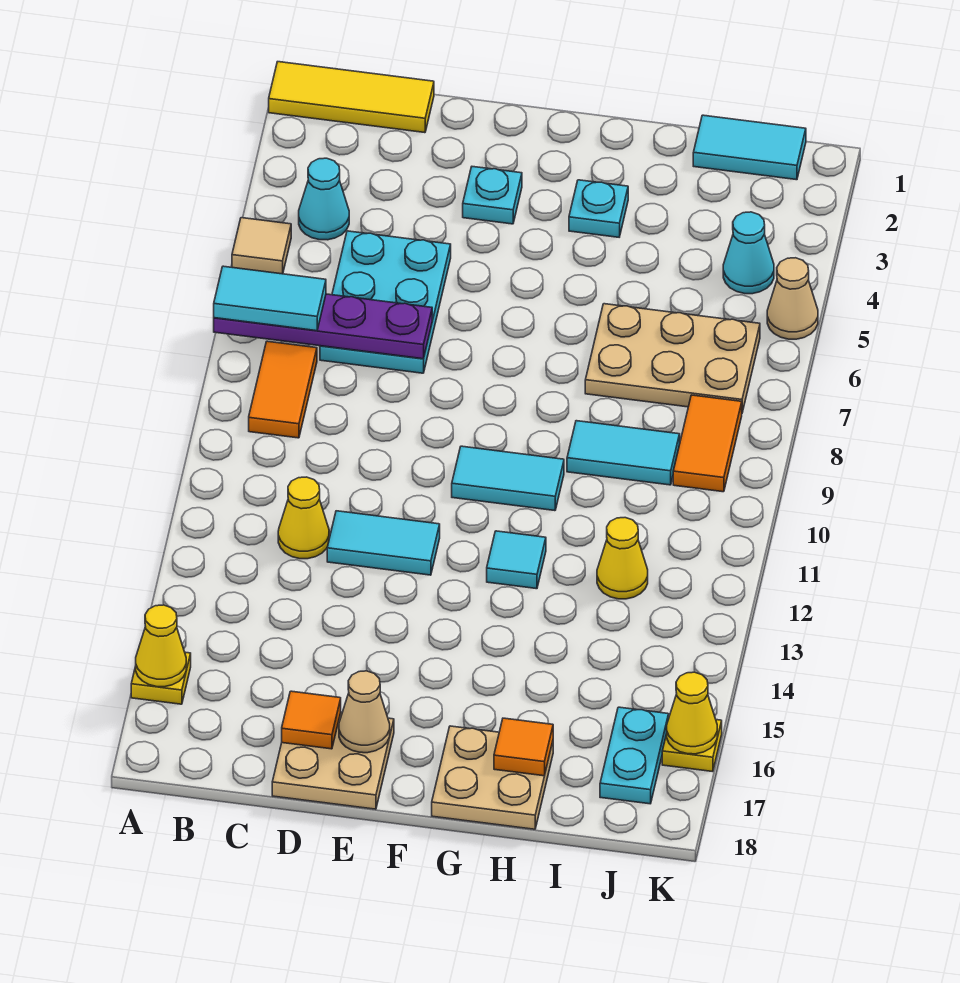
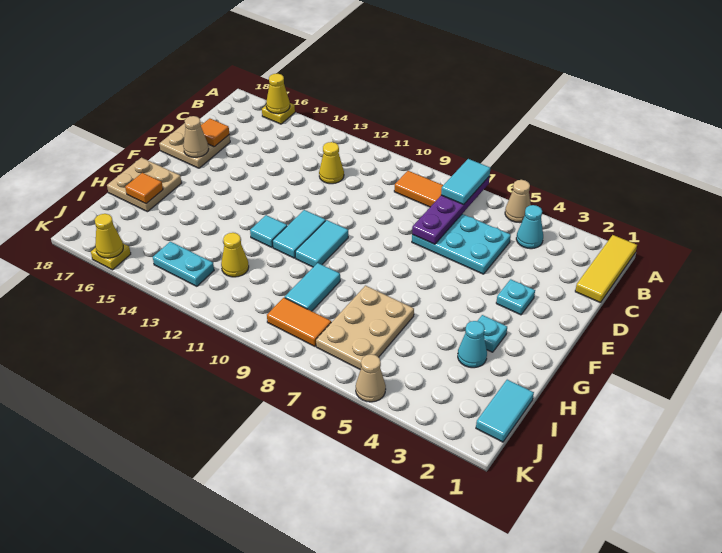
tan tile A5 level 1 -> tan cone A5 level 1
cyan tile D12:E12 level 1 -> cyan tile F11:G11 level 1
cyan cone J4 level 1 -> cyan cone H3 level 1
cyan plate J16:J17 level 1 -> cyan plate J13:J14 level 1

